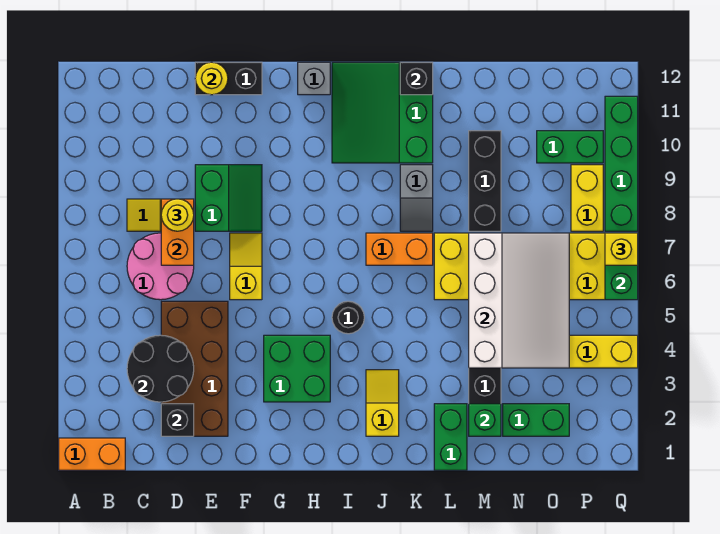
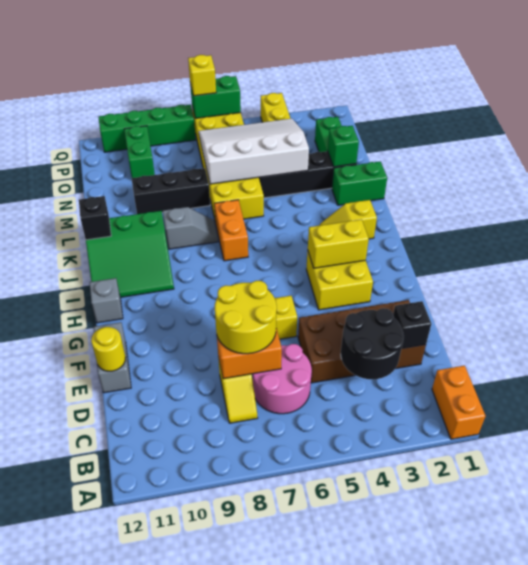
yellow round brick D8 level 3 -> yellow round brick D7:E8 level 3
green slope E8:F9 level 1 top E -> none
black brick E12:F12 level 1 -> grey brick E12:F12 level 1
green brick G3:H4 level 1 -> yellow brick G3:H4 level 1
black round brick I5 level 1 -> none
yellow brick P8:P9 level 1 -> yellow brick H3:H4 level 2

